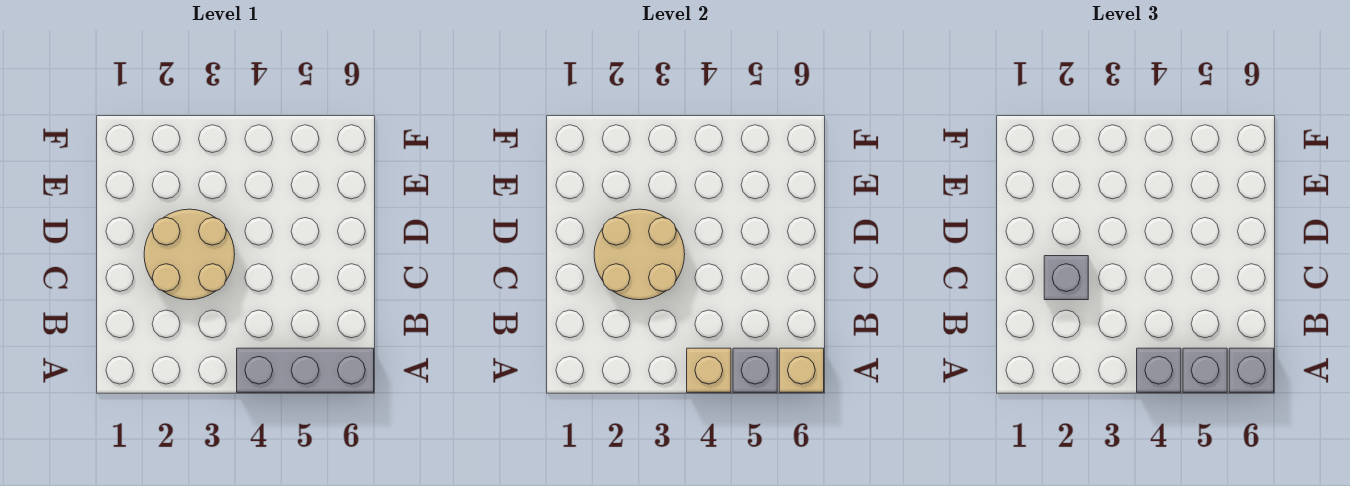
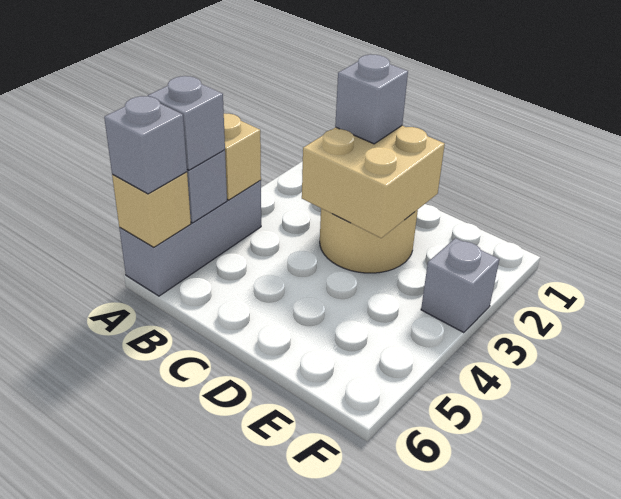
grey brick A4 level 3 -> grey brick F3 level 1
tan round brick C2:D3 level 2 -> tan brick C2:D3 level 2

